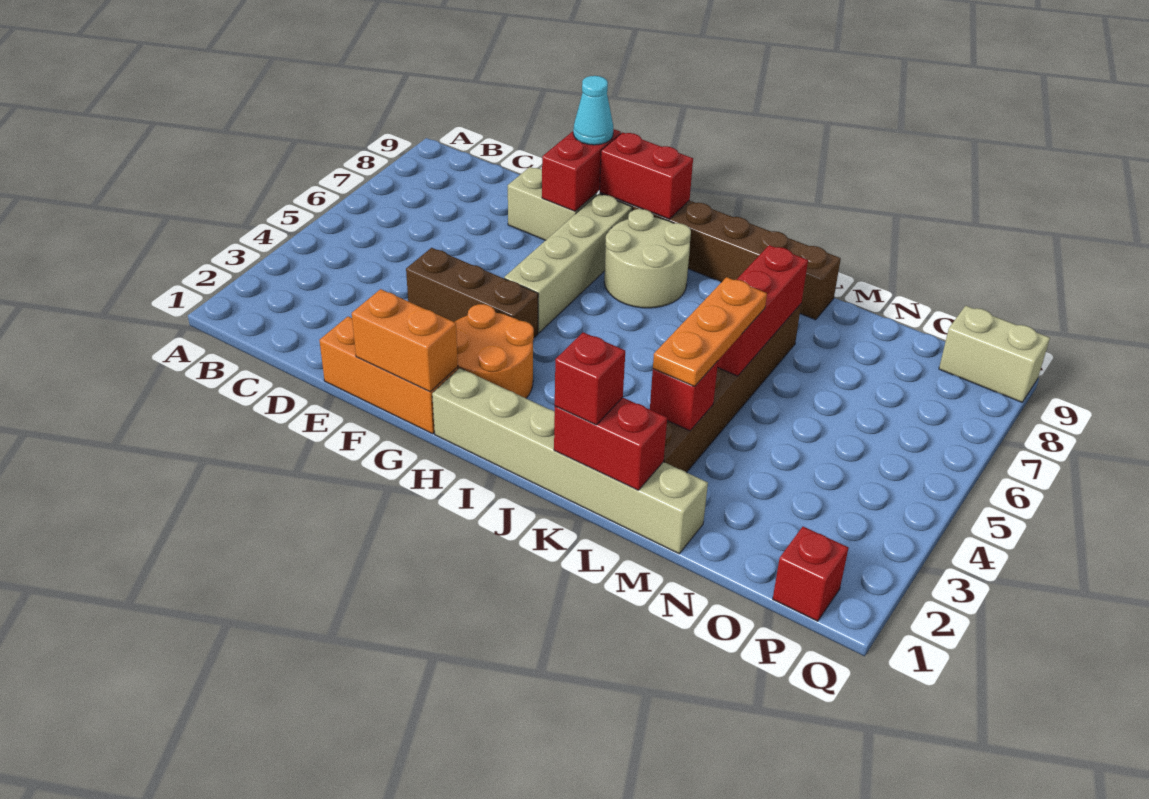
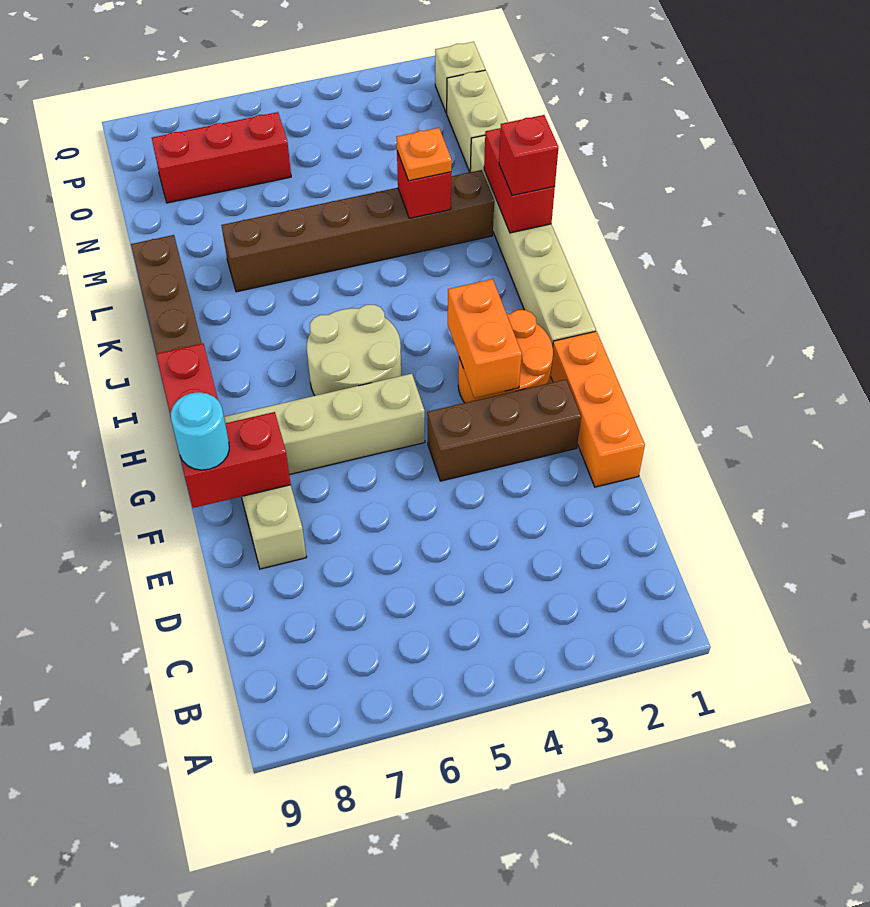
brown brick E4:G4 level 1 -> brown brick F2:F4 level 1
orange brick F1:G1 level 2 -> orange brick G3:H3 level 2
cyan cone F9 level 3 -> cyan round brick F9 level 3
tan round brick H7:I8 level 1 -> tan round brick H5:I6 level 1
orange plate L3:L5 level 3 -> orange plate L3 level 3
red brick L5:L7 level 2 -> red brick O6:O8 level 1
red brick P1 level 1 -> tan brick P1 level 1
tan brick P9:Q9 level 1 -> tan brick N1:O1 level 1

